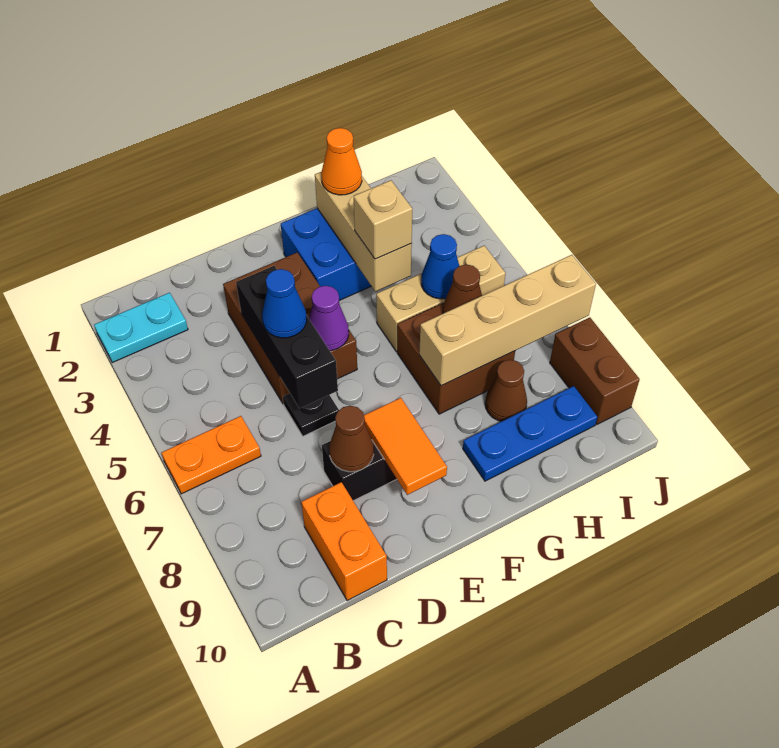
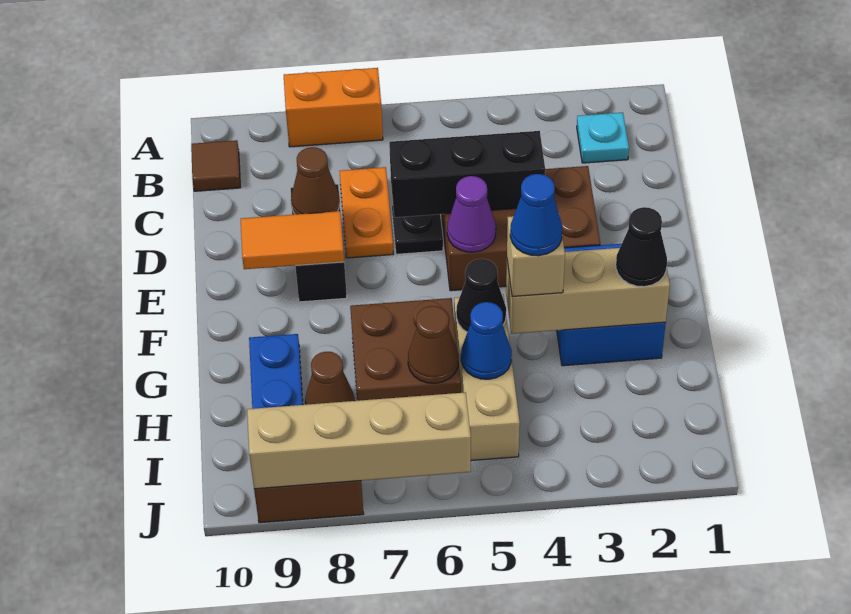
cyan plate A2:B2 level 1 -> cyan plate B2 level 1
orange plate A6:B6 level 1 -> orange plate C7:D7 level 1
none -> brown tile B10 level 1
orange brick C9:C10 level 1 -> orange brick A7:A8 level 1
blue cone D5 level 3 -> blue cone G4 level 4
orange cone G2 level 3 -> black cone G2 level 3
none -> black cone G5 level 2
tan brick G7:J7 level 2 -> tan brick J6:J9 level 2

